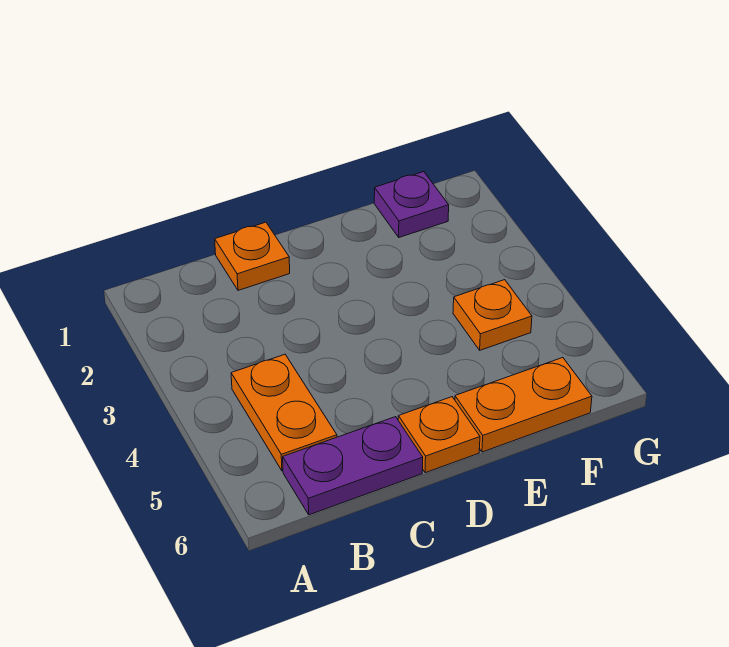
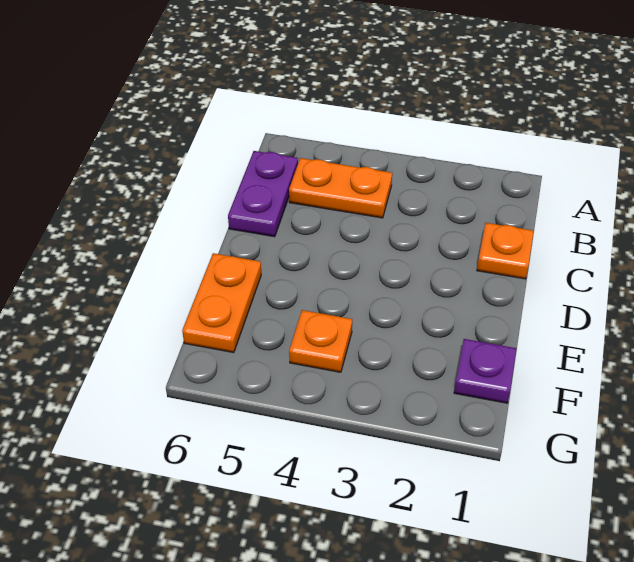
orange plate D6 level 1 -> none

